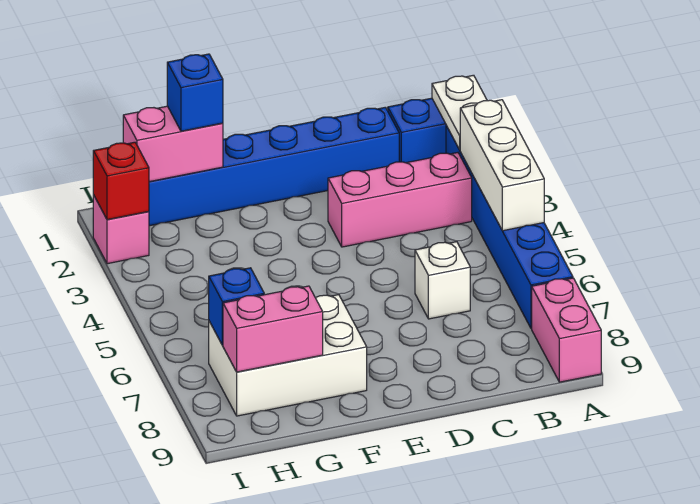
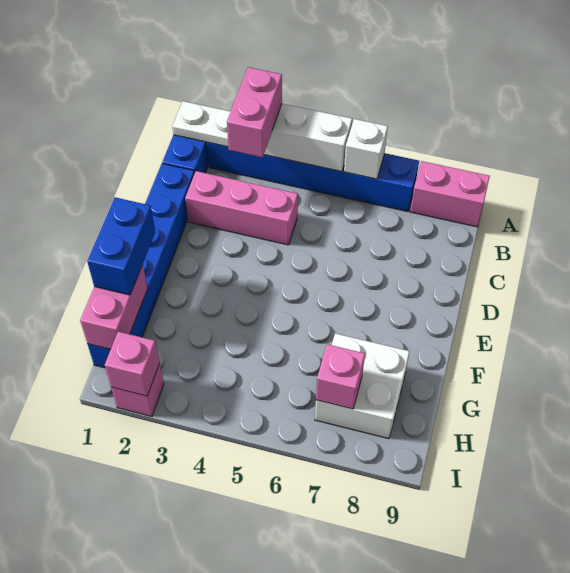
pink brick B3:D3 level 1 -> pink brick C2:C4 level 1
white brick C6 level 1 -> white brick A6 level 2
white brick F7:H8 level 1 -> white brick G7:H8 level 1
blue brick G1 level 3 -> blue brick F1:G1 level 3
pink brick G8:H8 level 2 -> pink brick A3:B3 level 3
blue brick H7 level 2 -> pink brick H7 level 2
red brick I2 level 2 -> pink brick I2 level 2

